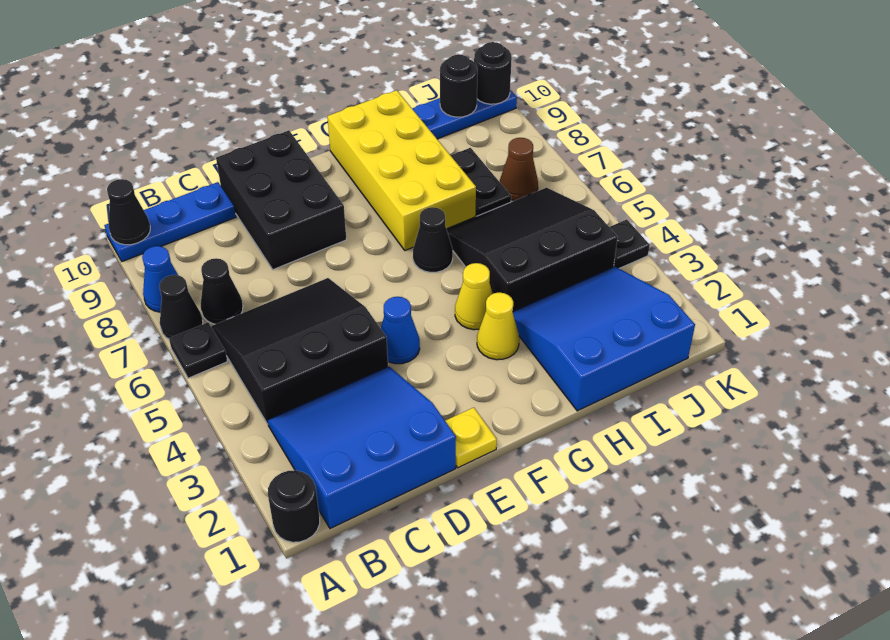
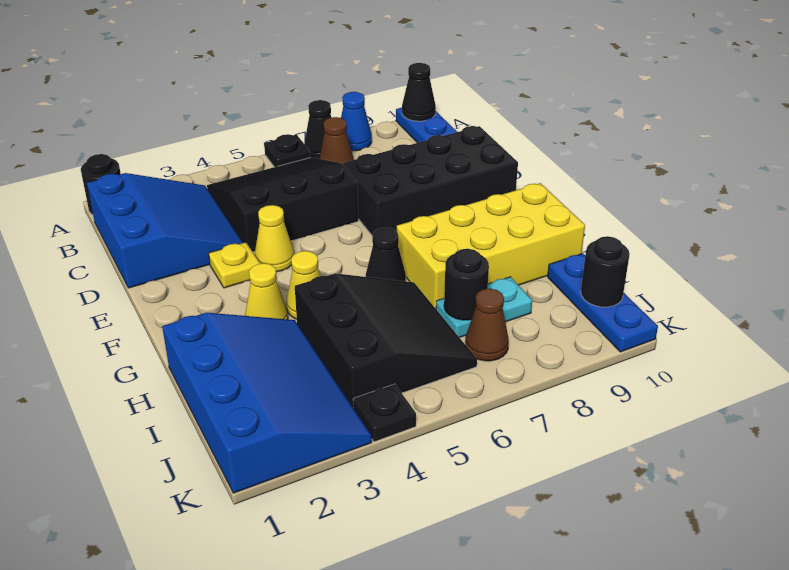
black slope B4:D6 level 1 top 4 -> black slope B4:D6 level 1 top D
black cone B7 level 1 -> brown cone B7 level 1
black brick D8:E10 level 1 -> black brick D7:E10 level 1
yellow plate E1 level 1 -> yellow plate E3 level 1
blue cone E4 level 1 -> yellow cone E4 level 1
blue slope H1:J3 level 1 top 1 -> blue slope H1:K3 level 1 top 1
black plate I7:I8 level 1 -> cyan plate I7:I8 level 1
black round brick K10 level 2 -> black round brick I7 level 2

